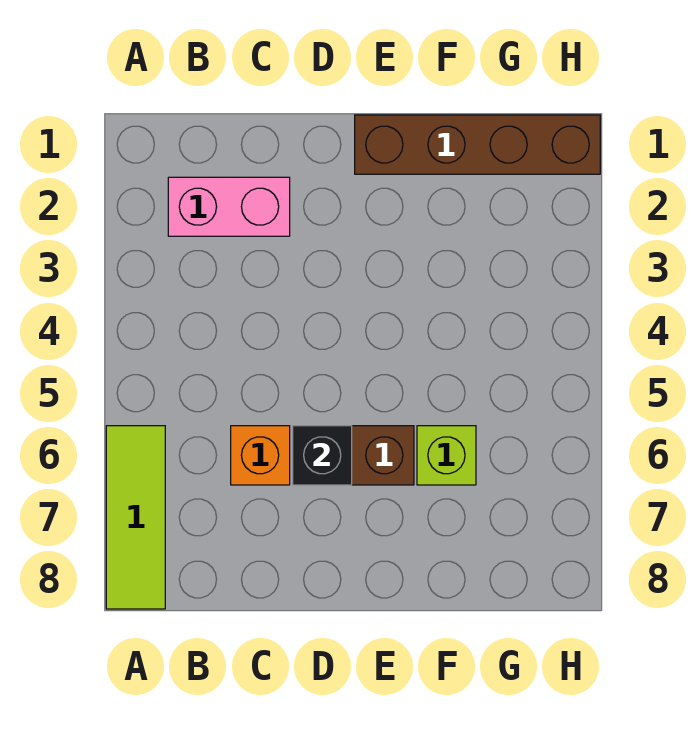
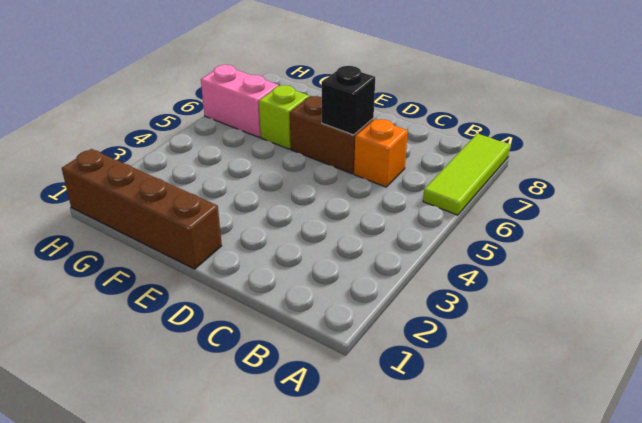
pink brick B2:C2 level 1 -> pink brick G6:H6 level 1

